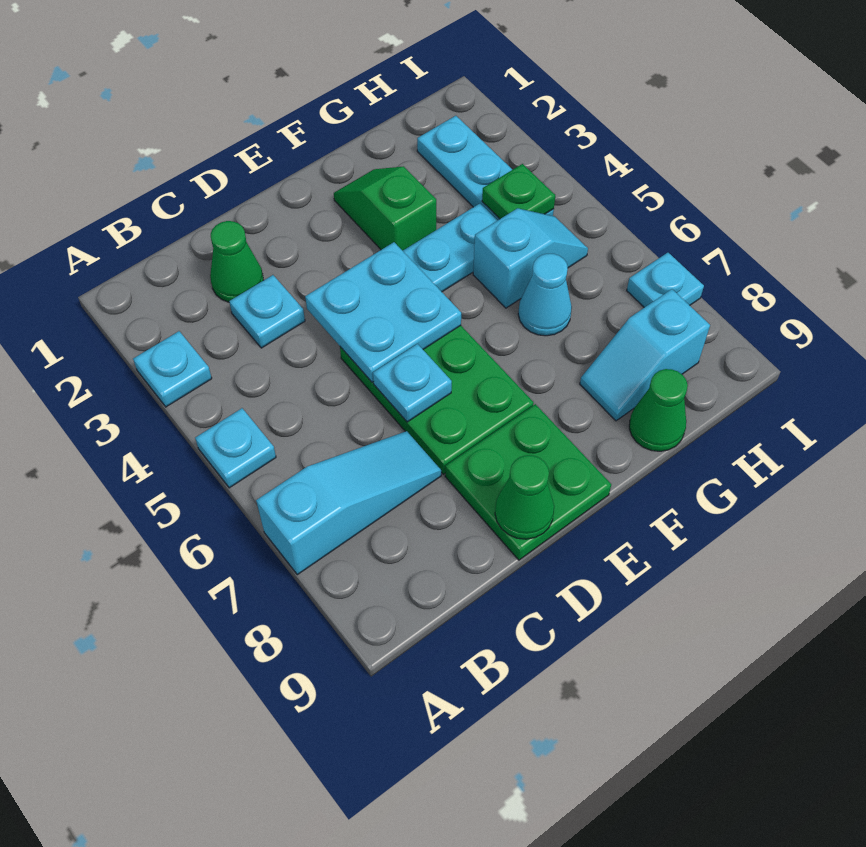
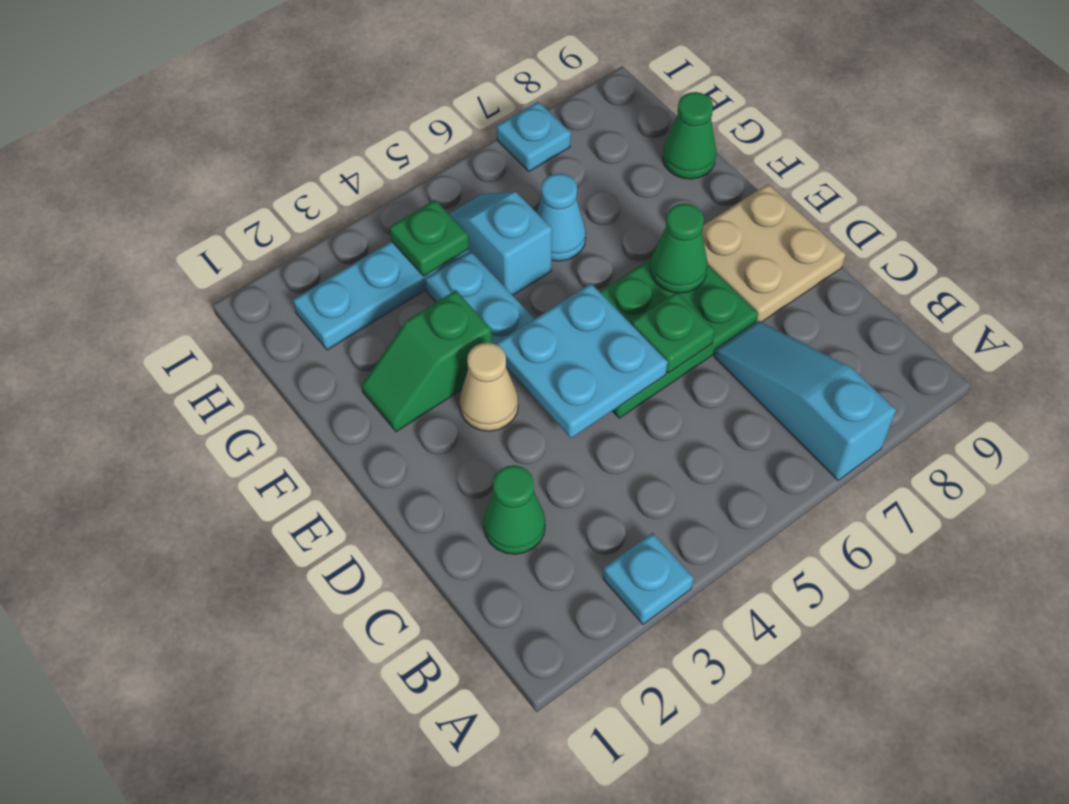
cyan plate A5 level 1 -> none
cyan plate C3 level 1 -> none
cyan plate D6 level 2 -> green plate D6 level 2
green plate D8:E9 level 1 -> tan plate D8:E9 level 1
green cone D9 level 2 -> green cone E7 level 2
none -> tan cone E3 level 1
cyan slope G8:H8 level 1 top H -> none

